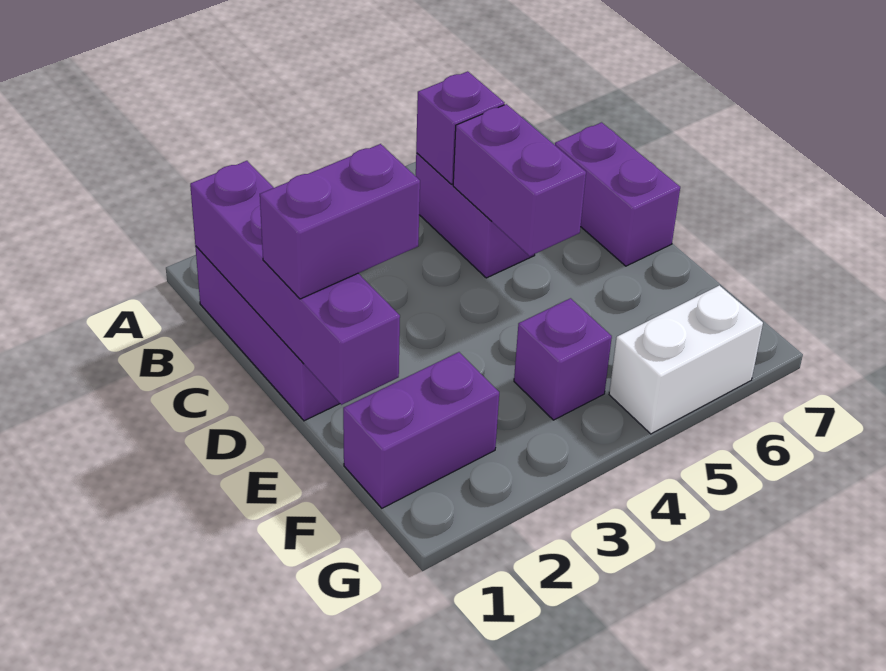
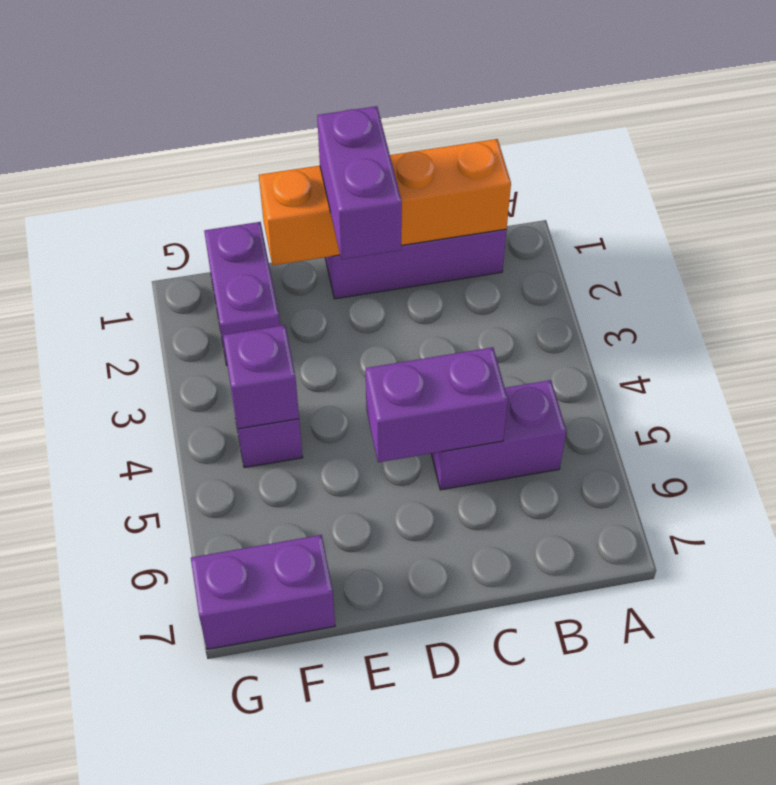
purple brick B1:E1 level 2 -> orange brick B1:E1 level 2
purple brick B5 level 2 -> purple brick F4 level 2
purple brick C7:D7 level 1 -> purple brick F7:G7 level 1
white brick G5:G6 level 1 -> none

